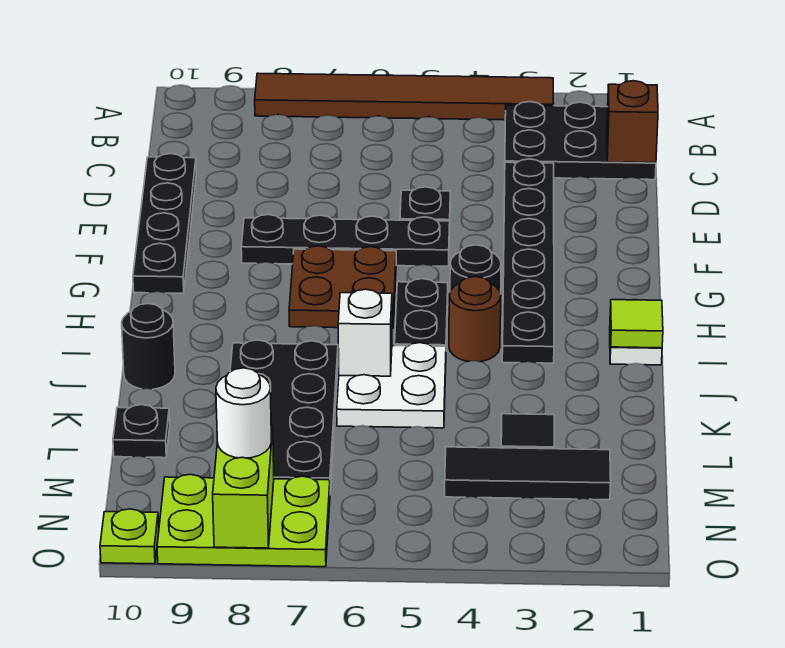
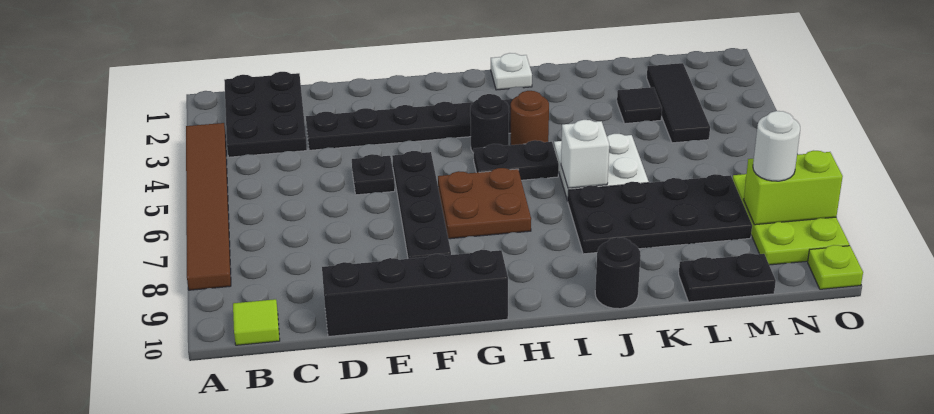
brown brick C1 level 2 -> none
black plate D10:G10 level 1 -> black brick D10:G10 level 1
lime tile I1 level 2 -> lime tile B10 level 1
black plate L10 level 1 -> black plate L10:M10 level 1

